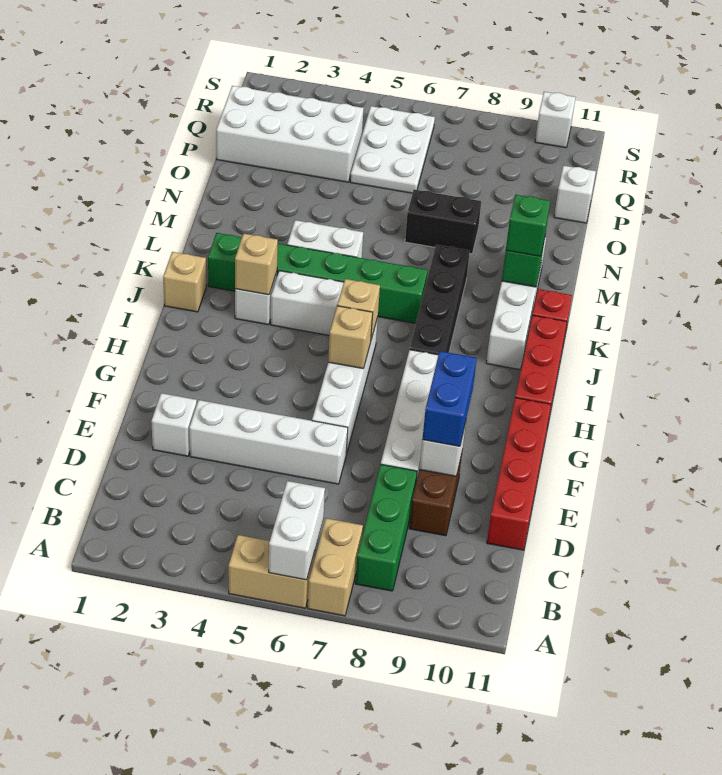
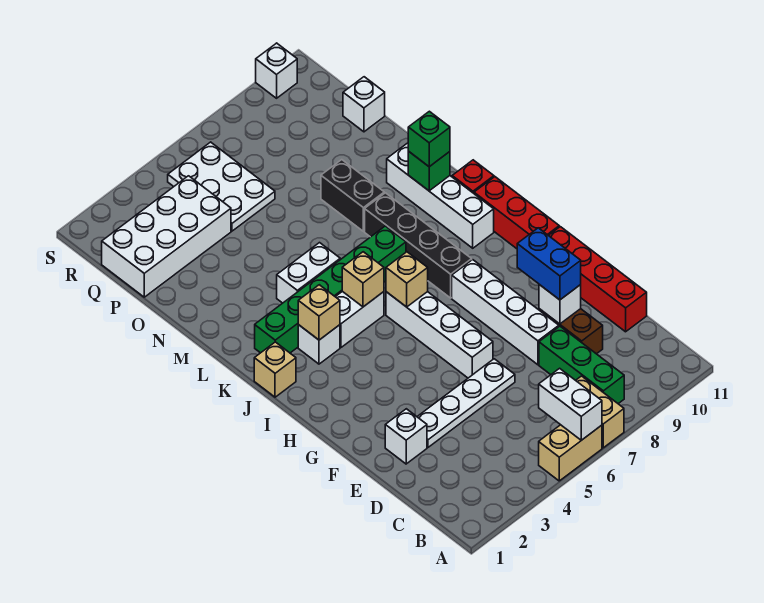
white brick E3:E6 level 1 -> white plate E3:E6 level 1
tan brick H6 level 2 -> tan brick J5 level 2
black brick N7:N8 level 1 -> black brick M8:N8 level 1

